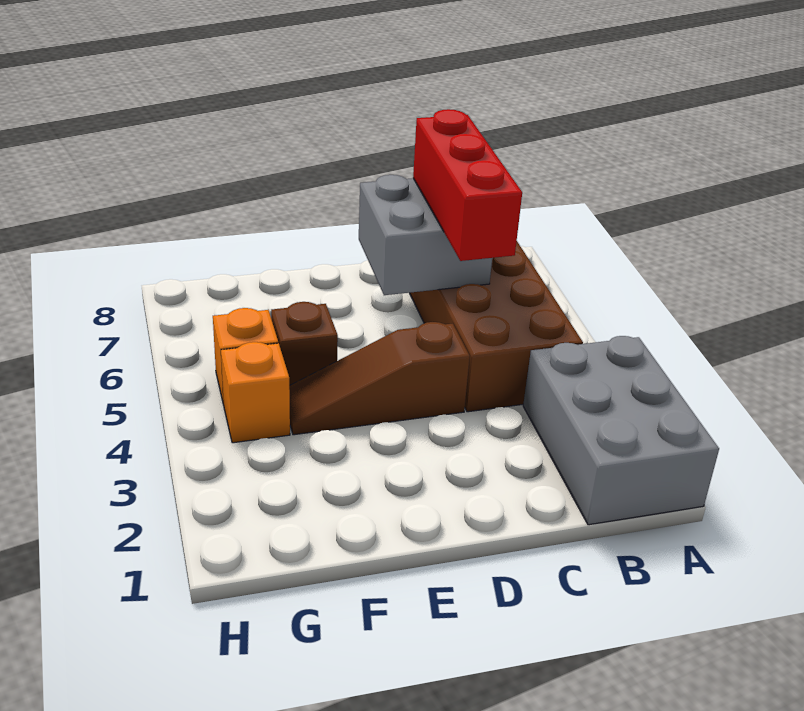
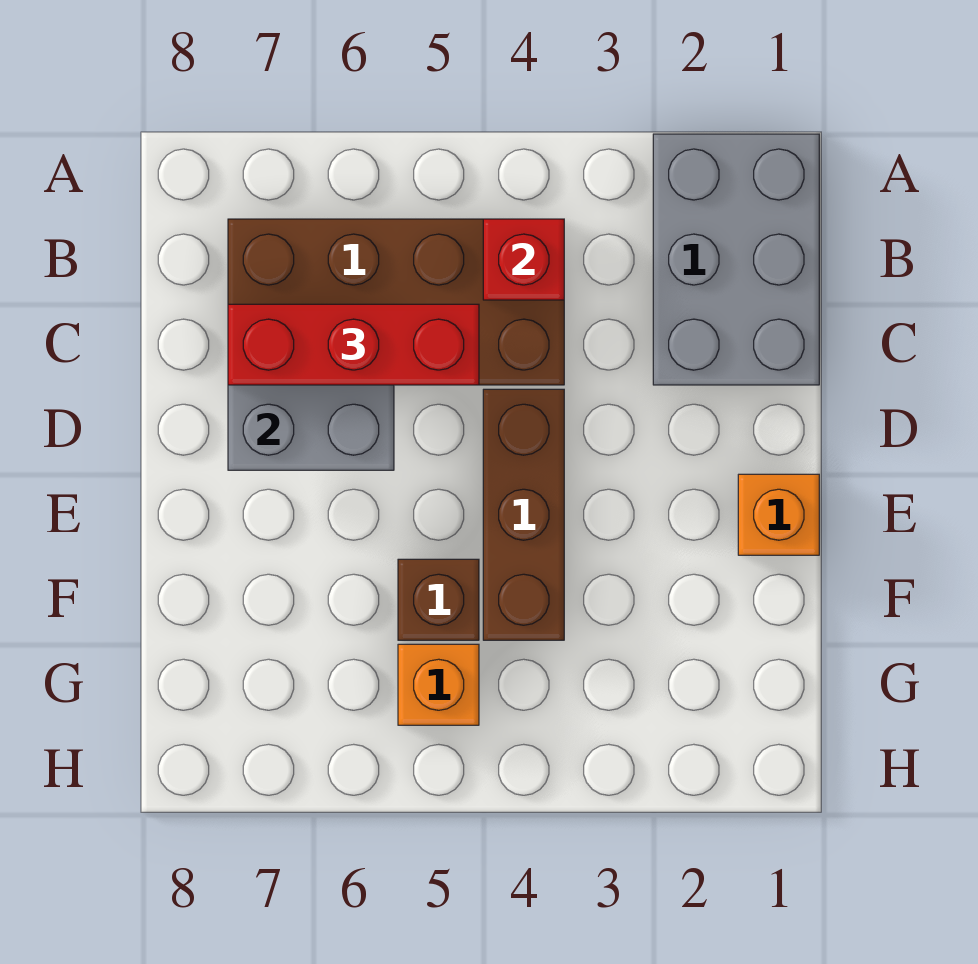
grey brick A1:B3 level 1 -> grey brick A1:C2 level 1
none -> red brick B4 level 2
brown slope D4:F4 level 1 top D -> brown brick D4:F4 level 1
orange brick G4 level 1 -> orange brick E1 level 1

